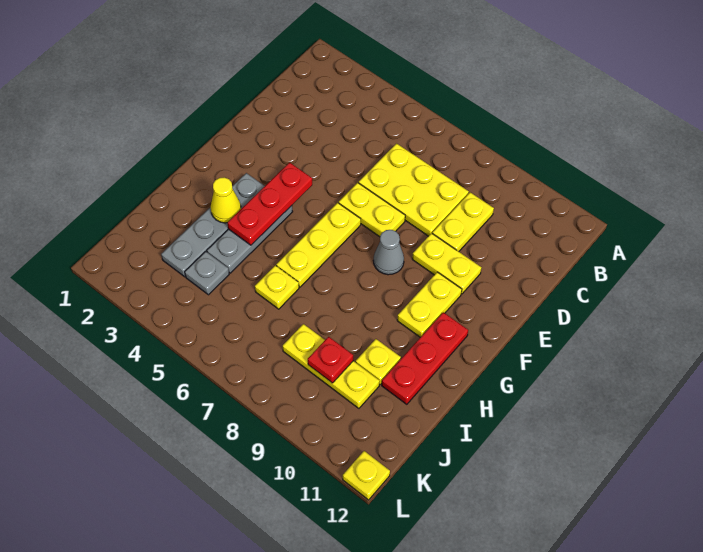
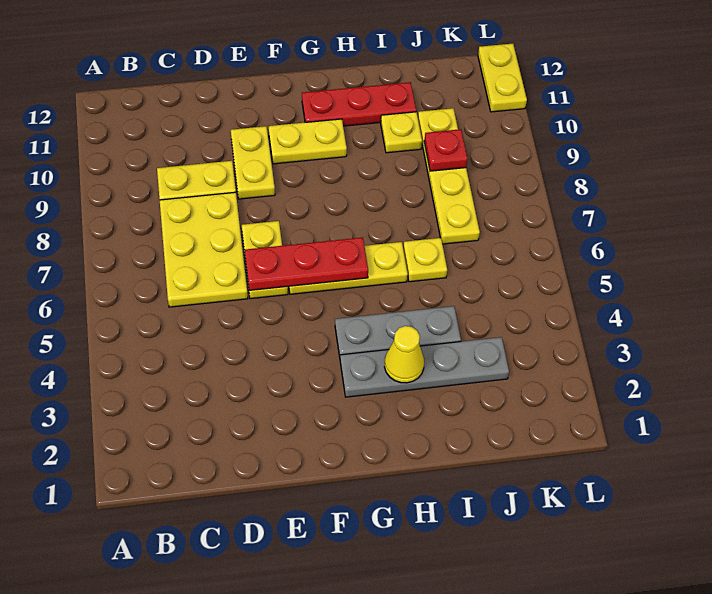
red plate F4:H4 level 2 -> red plate E6:G6 level 2
grey cone F8 level 1 -> none
grey plate J4 level 1 -> none
yellow plate J8:J10 level 1 -> yellow plate J7:J10 level 1
yellow plate L12 level 1 -> yellow plate L11:L12 level 1

